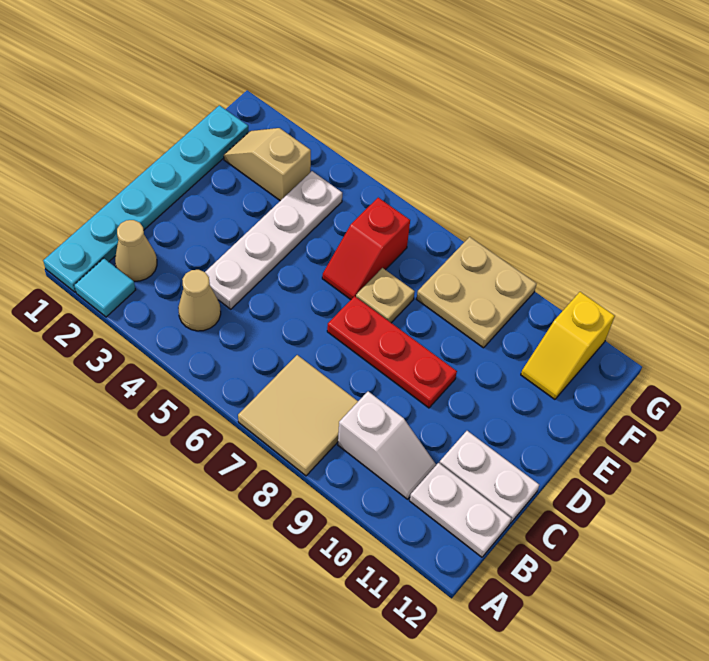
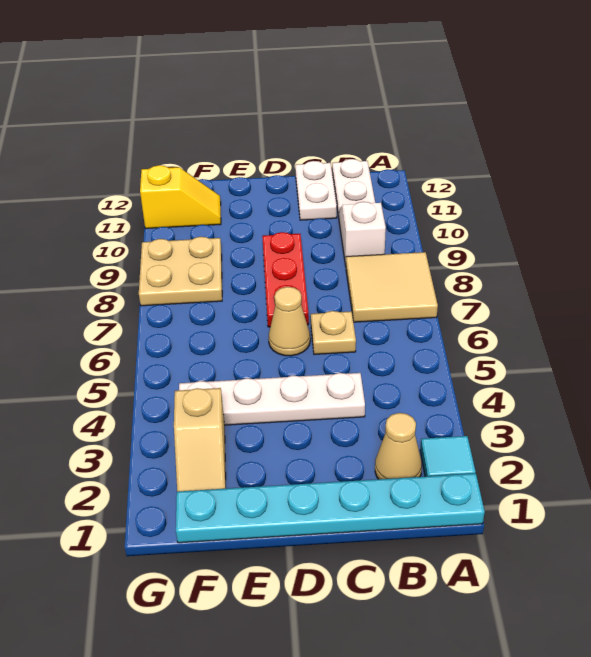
tan cone B4 level 1 -> tan cone D6 level 1
red slope E6:F6 level 1 top F -> none
tan plate E7 level 1 -> tan plate C6 level 1

